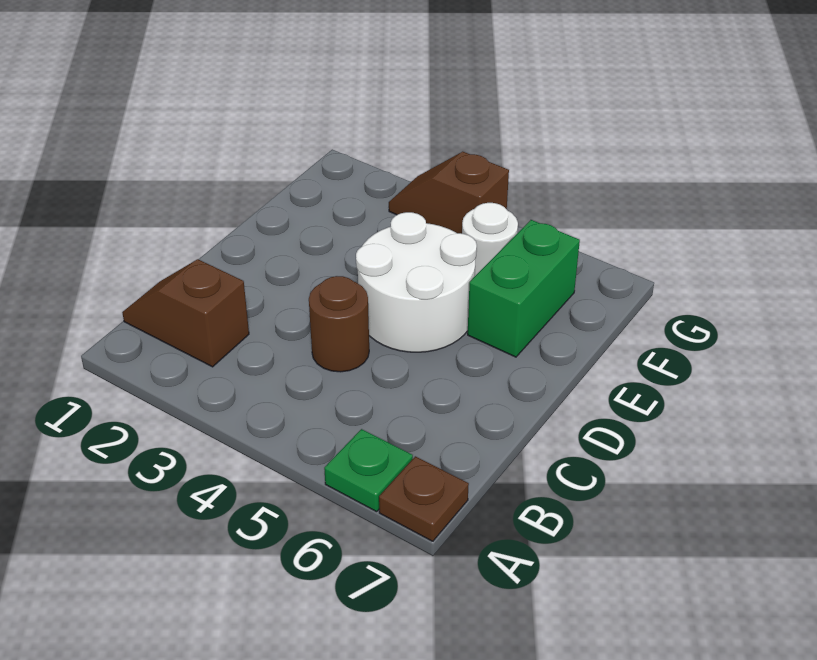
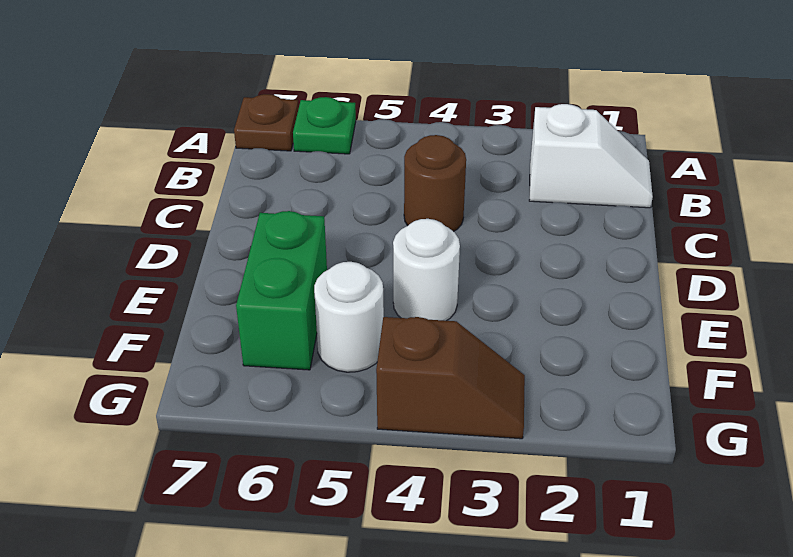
brown slope B1:B2 level 1 top 2 -> white slope B1:B2 level 1 top 2
white round brick D4:E5 level 1 -> white round brick E4 level 1

